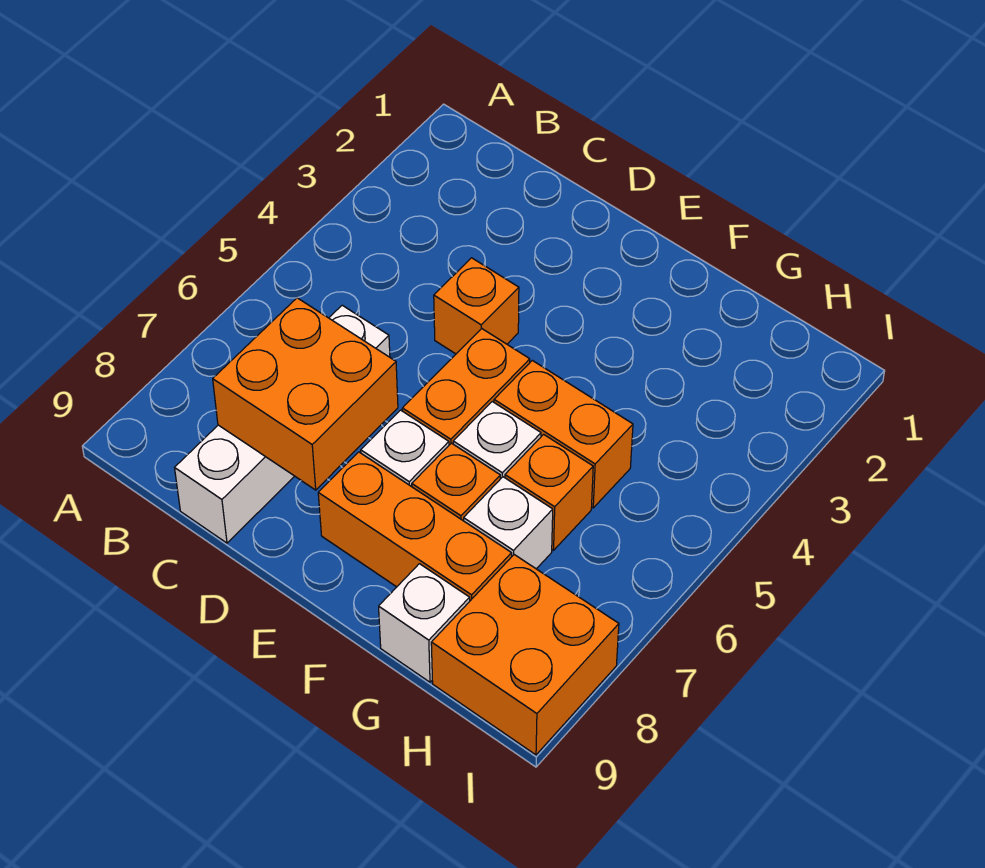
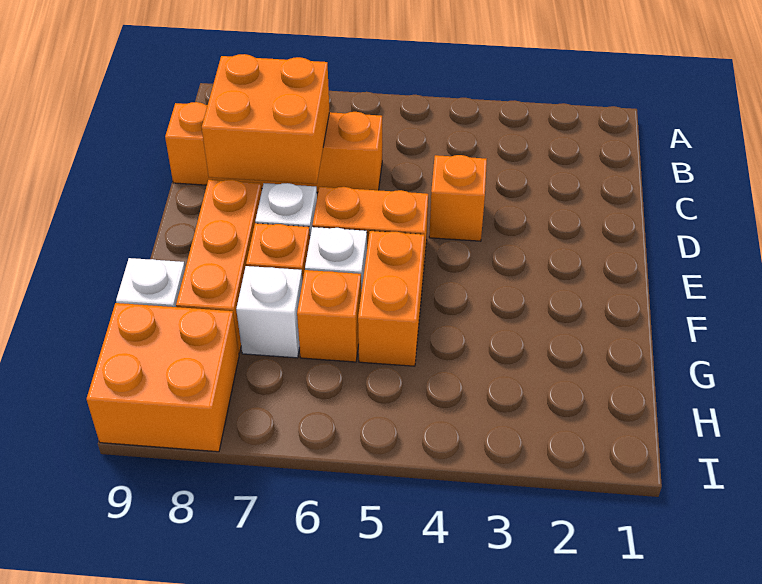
white brick C6:C9 level 1 -> orange brick C6:C9 level 1

